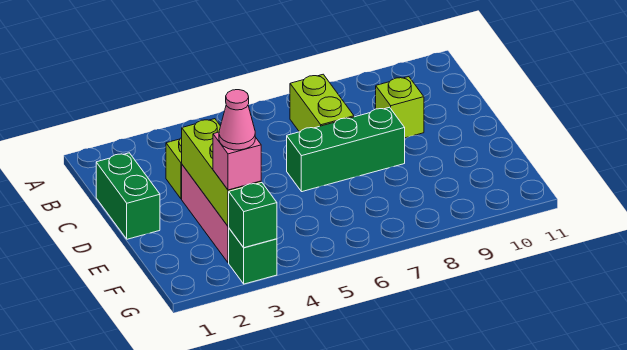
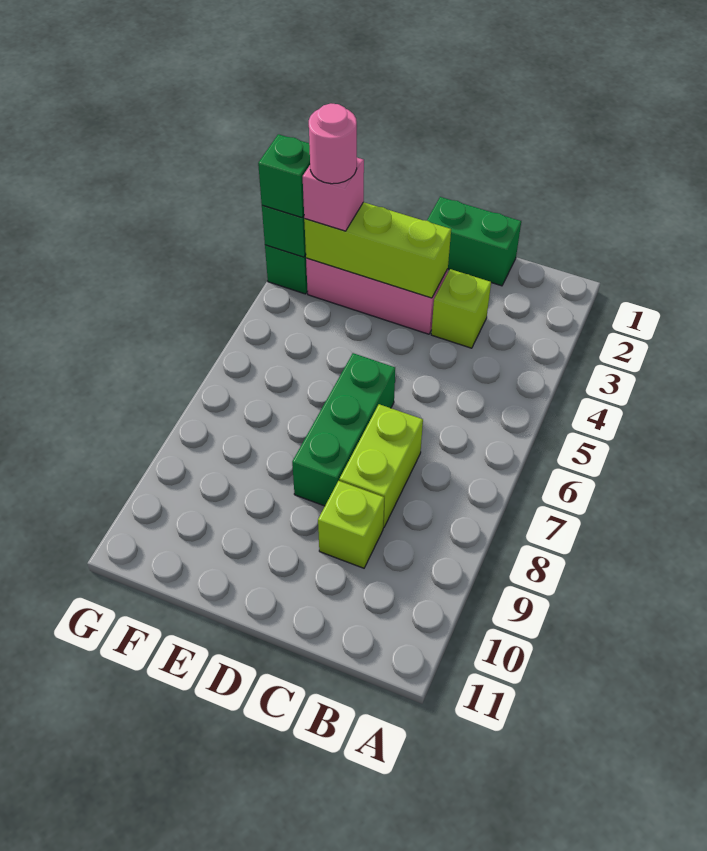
lime brick B7:C7 level 1 -> lime brick C7:C8 level 1
pink cone F3 level 4 -> pink round brick F3 level 4
none -> green brick G3 level 3

